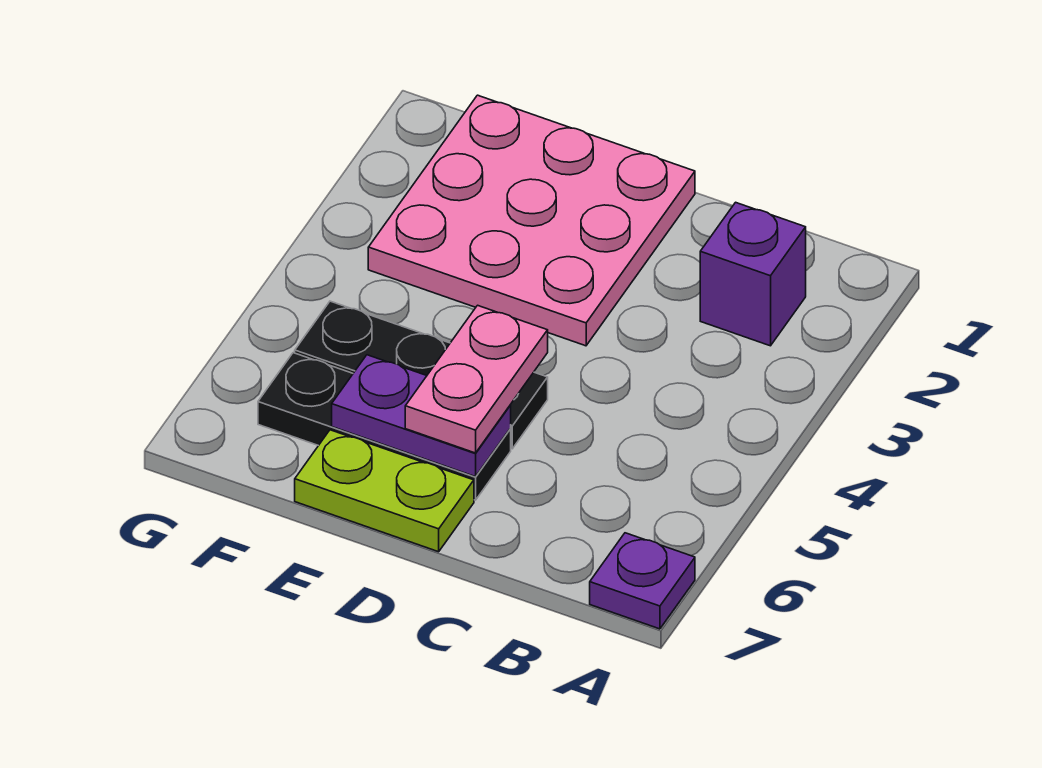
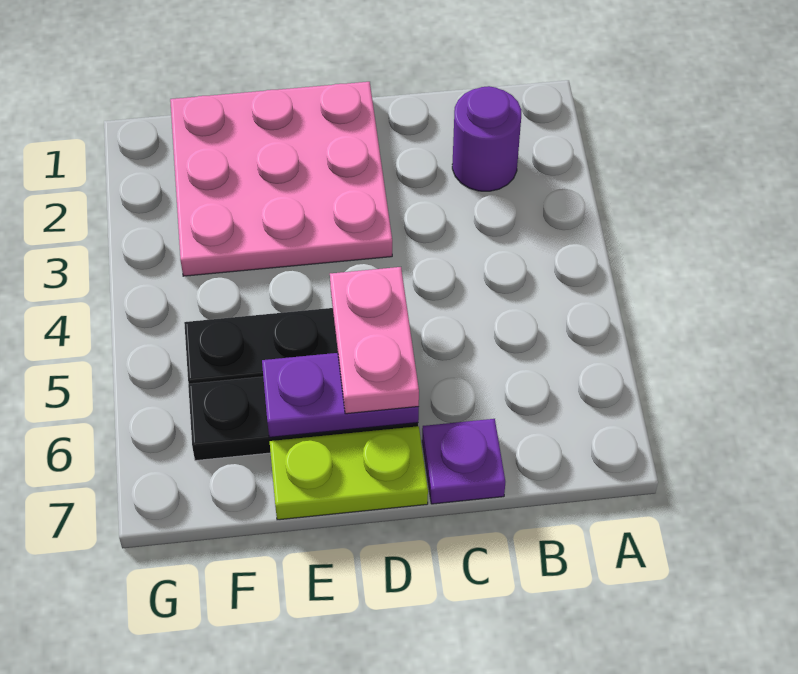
purple plate A7 level 1 -> purple plate C7 level 1
purple brick B2 level 1 -> purple round brick B2 level 1

